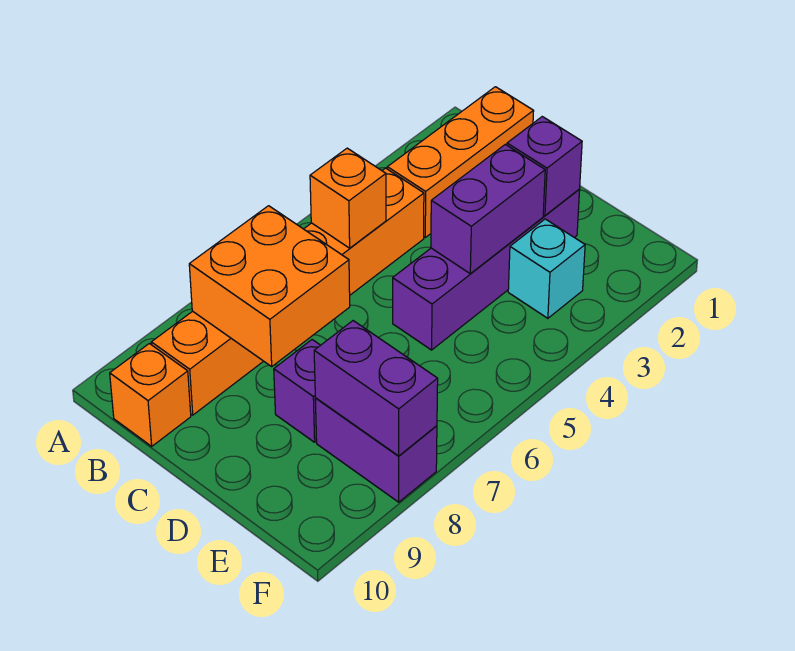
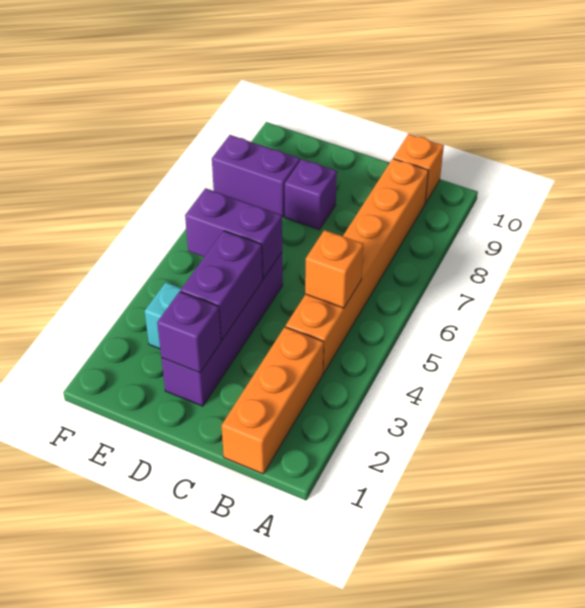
orange brick B7:C8 level 2 -> none
purple brick E8:F8 level 2 -> purple brick D5:E5 level 2

